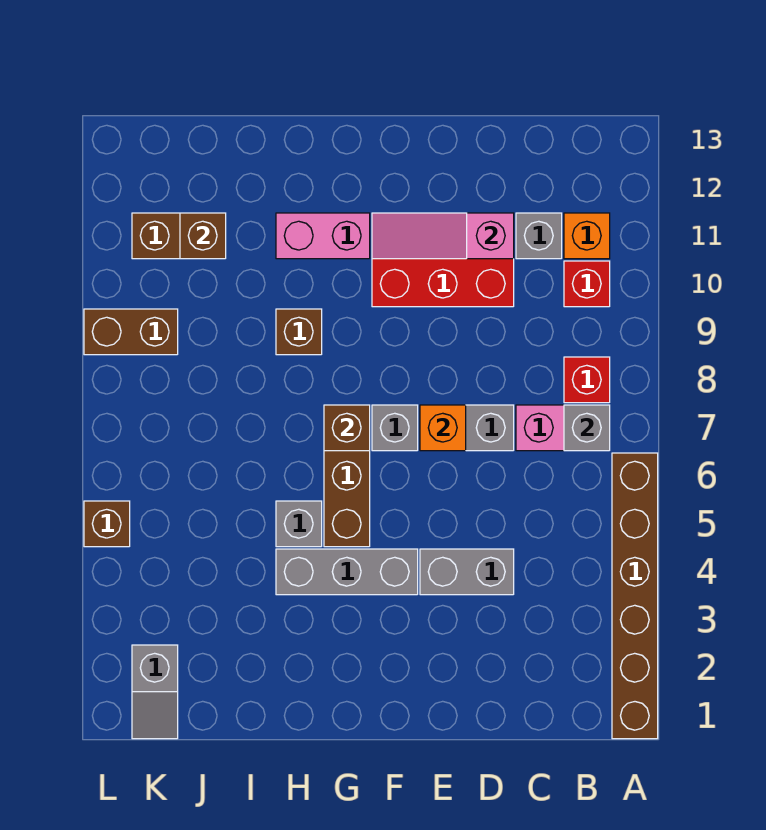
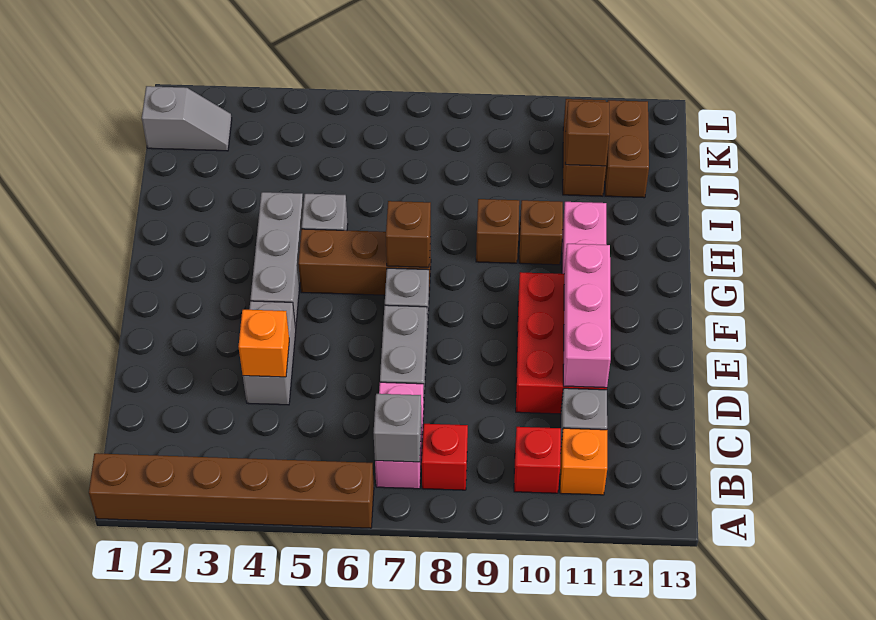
pink slope D11:F11 level 2 top D -> pink brick D11:F11 level 2
orange brick E7 level 2 -> orange brick D4 level 2
grey slope K1:K2 level 1 top 2 -> grey slope K1:K2 level 1 top 1
brown brick K9:L9 level 1 -> brown brick J12:K12 level 1
brown brick L5 level 1 -> brown brick H10 level 1

